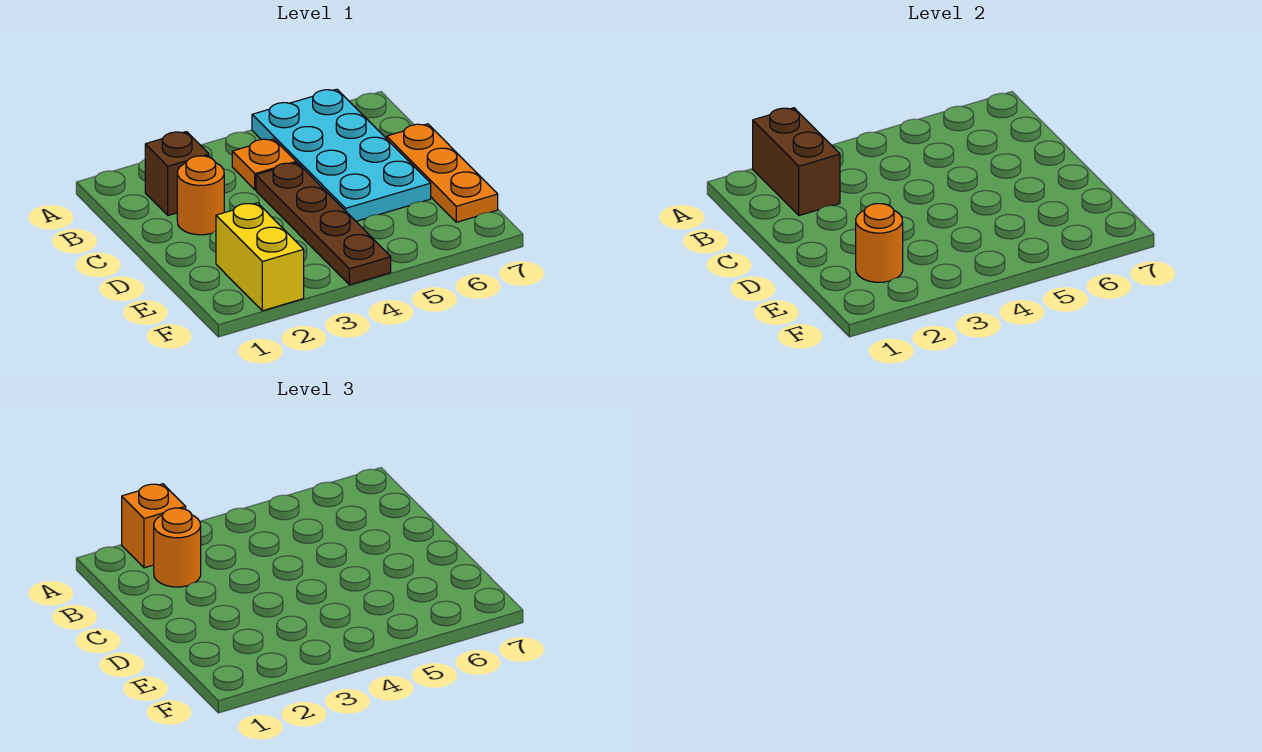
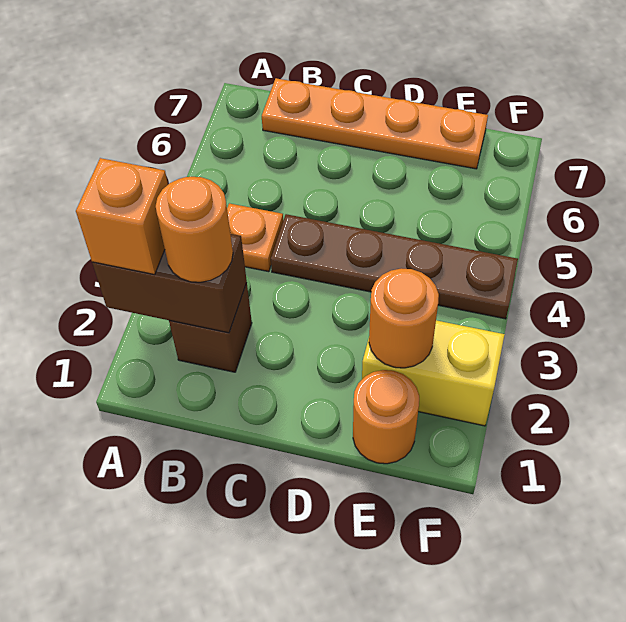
cyan plate A5:D6 level 1 -> none
orange round brick C2 level 1 -> orange round brick E1 level 1
orange plate C7:E7 level 1 -> orange plate B7:E7 level 1

